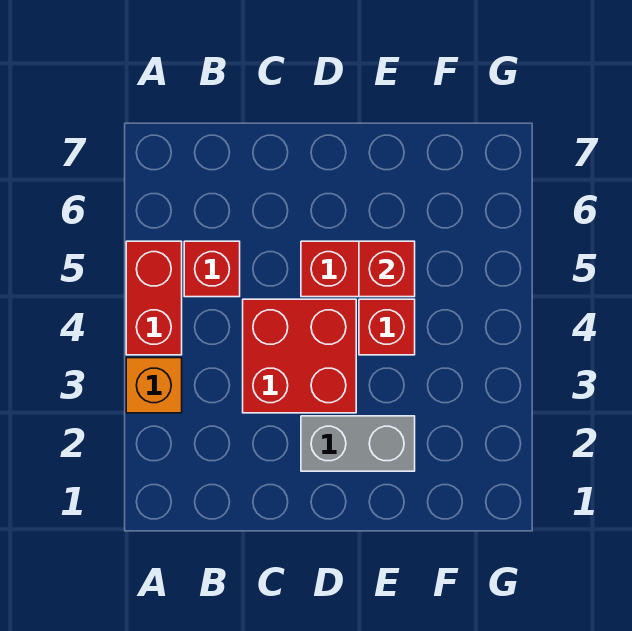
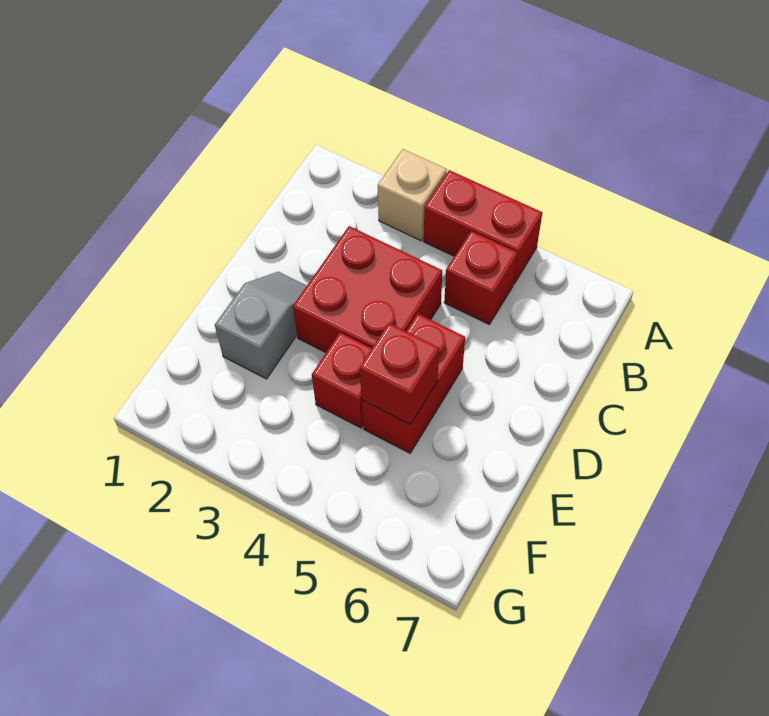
orange brick A3 level 1 -> tan brick A3 level 1
grey brick D2:E2 level 1 -> grey slope D2:E2 level 1 top E

